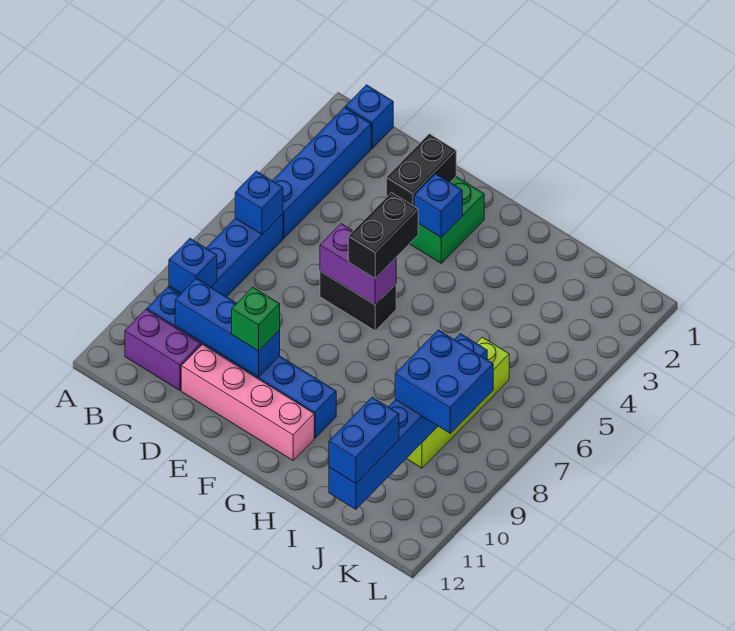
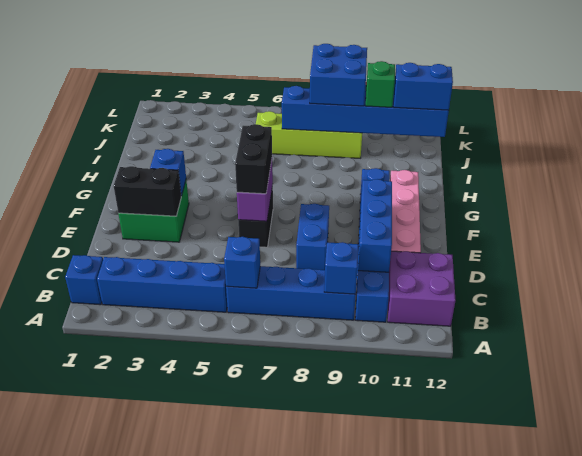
purple brick B11:C11 level 1 -> purple brick B11:C12 level 1
none -> blue brick D8:E8 level 1
green brick E10 level 3 -> green brick J10 level 3
black brick F5:F6 level 3 -> black brick E6:F6 level 3

